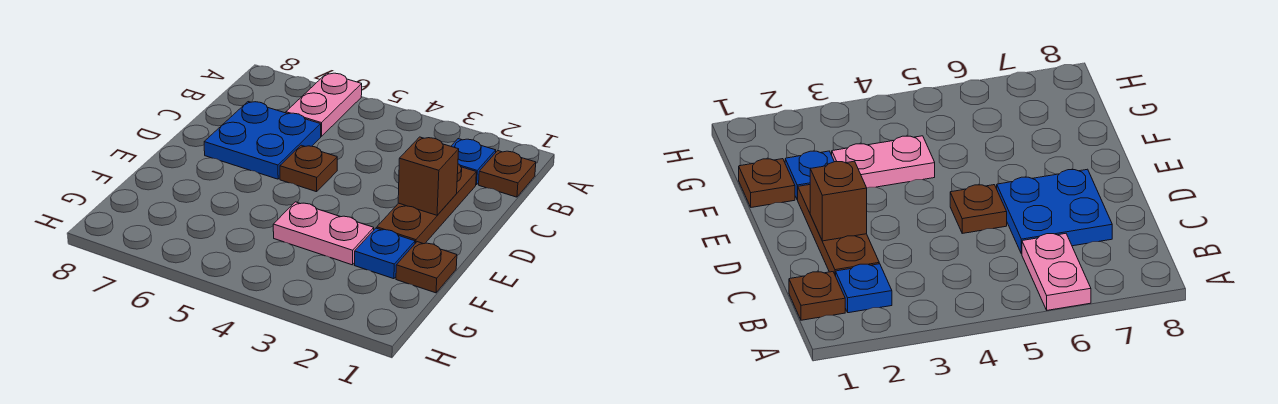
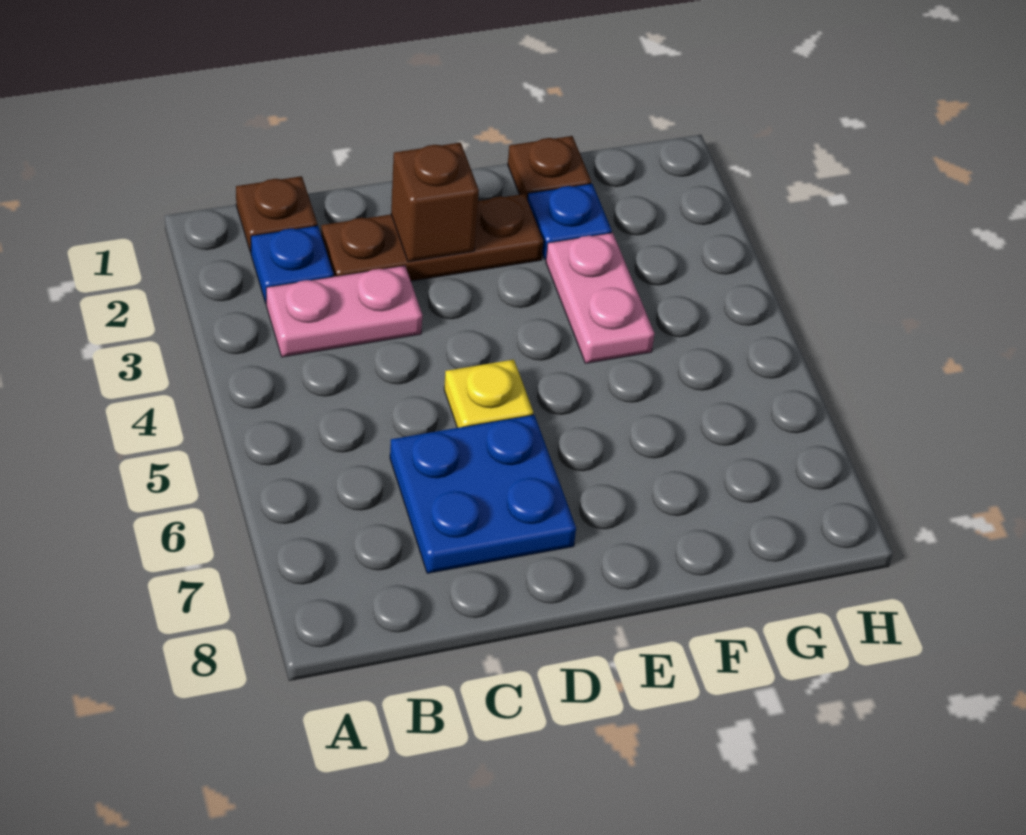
pink plate A6:B6 level 1 -> pink plate B3:C3 level 1
brown plate D5 level 1 -> yellow plate D5 level 1

